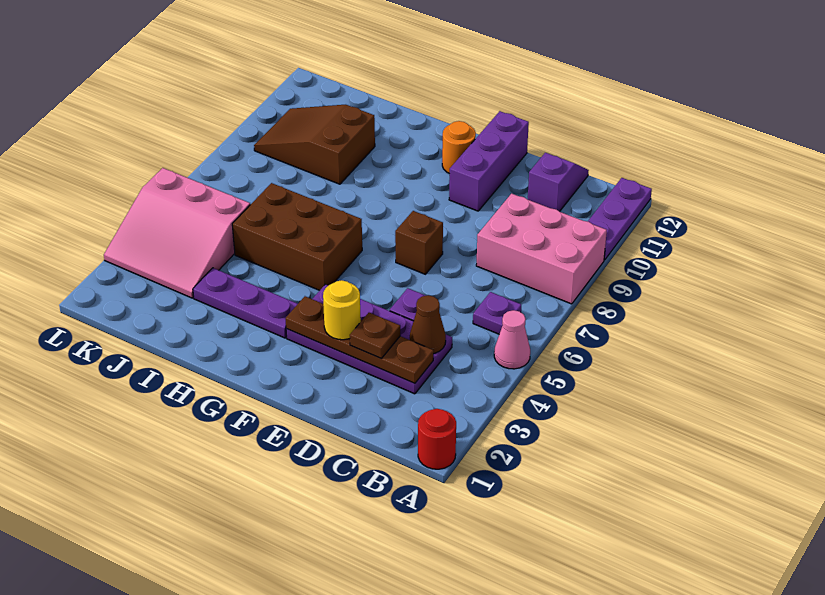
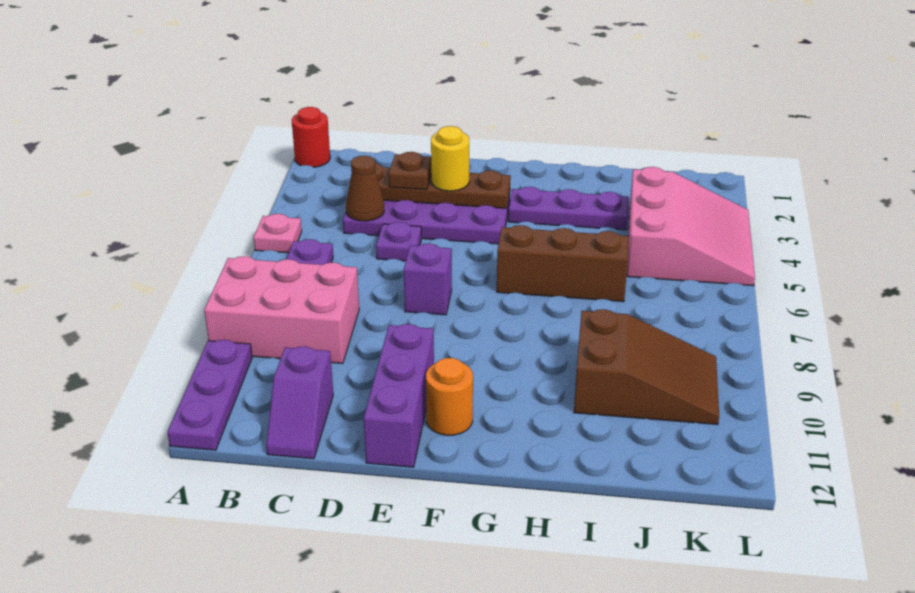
pink cone A5 level 1 -> pink plate A5 level 1
brown brick E7 level 1 -> purple brick E7 level 1
brown brick G5:I6 level 1 -> brown brick G6:I6 level 1
pink slope J3:L5 level 1 top 5 -> pink slope J3:L5 level 1 top J

